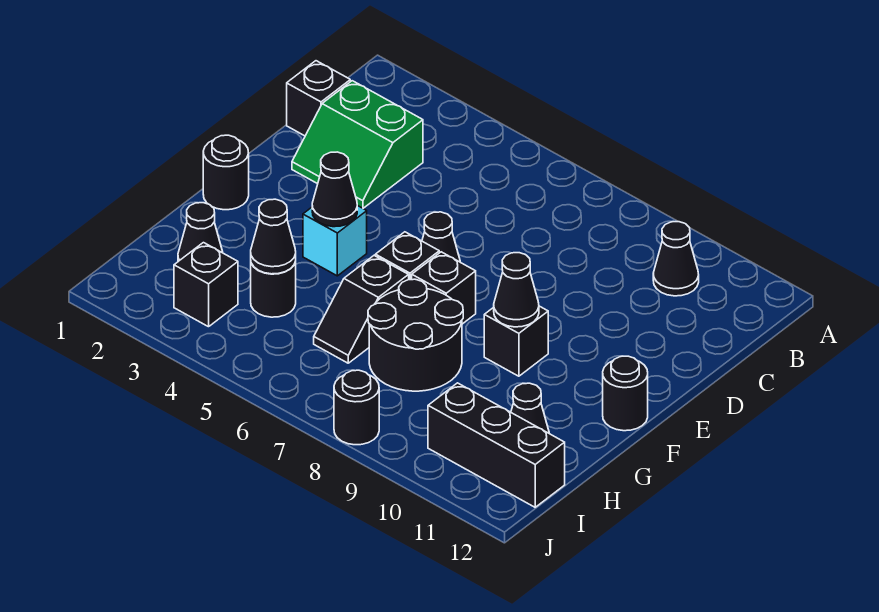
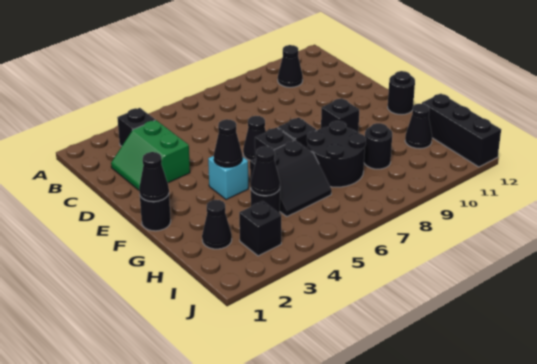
black brick C1 level 1 -> black brick B3 level 1
green slope C2:D3 level 1 top C -> green slope C2:D3 level 1 top 3
black cone F9 level 2 -> black cone F1 level 2
black slope G6:H6 level 1 top G -> black slope G5:H6 level 1 top G
black brick I10:I12 level 1 -> black brick H12:J12 level 1
black round brick J8 level 1 -> black round brick H9 level 1

